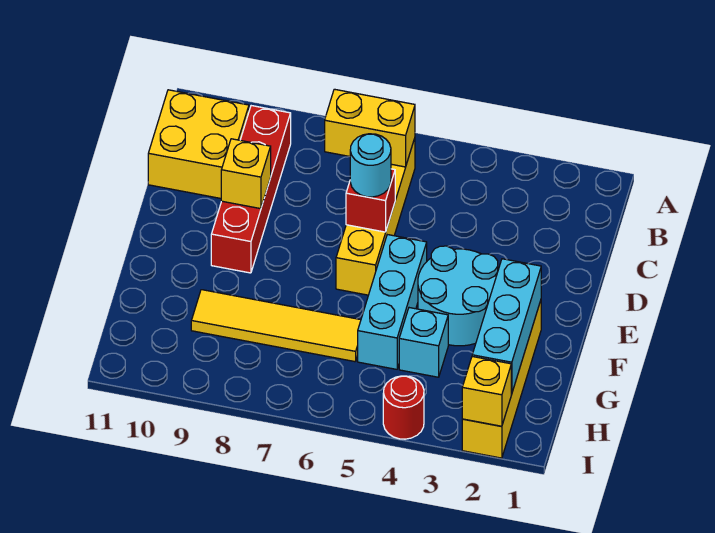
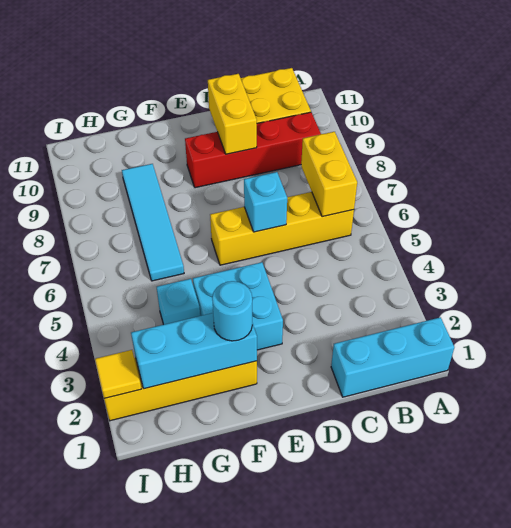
red brick D6 level 2 -> cyan brick D6 level 2
cyan round brick D6 level 3 -> cyan round brick F2 level 3
yellow brick D9 level 2 -> yellow brick D9:D10 level 2
cyan round brick E3:F4 level 1 -> cyan brick E3:F4 level 1
cyan brick E5:G5 level 1 -> cyan brick A1:C1 level 1
yellow tile G6:G9 level 1 -> cyan tile G6:G9 level 1
yellow brick I2 level 2 -> yellow tile I2 level 2
red round brick I4 level 1 -> none

